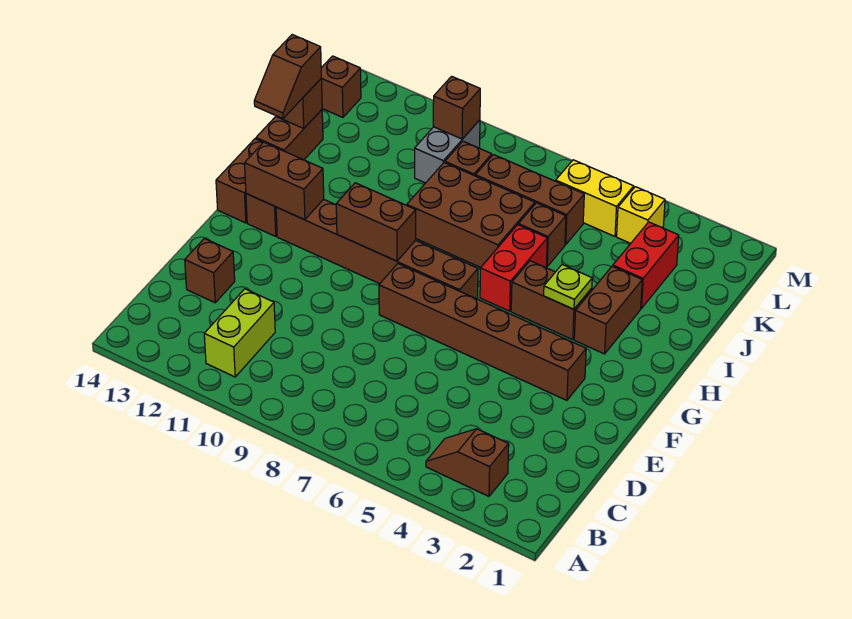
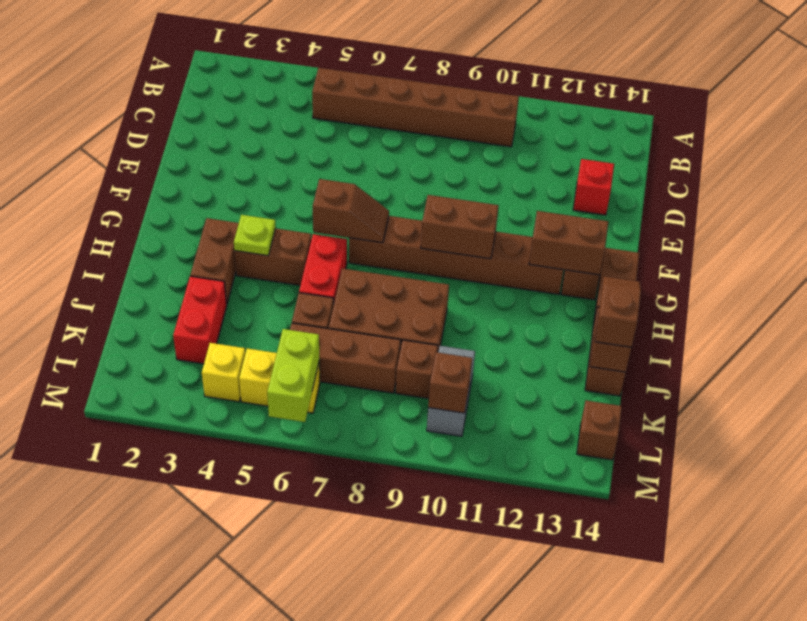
brown slope B3:B4 level 1 top 3 -> brown slope G6:G7 level 2 top 6
lime brick B11:C11 level 1 -> lime brick L6:M6 level 2
brown brick D13 level 1 -> red brick D13 level 1
brown brick F3:F8 level 1 -> brown brick B5:B10 level 1

